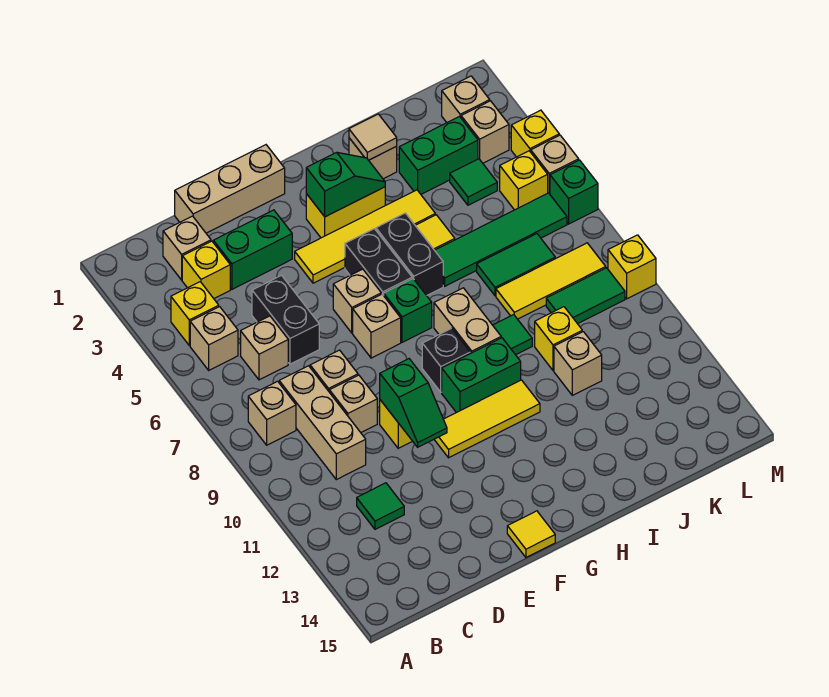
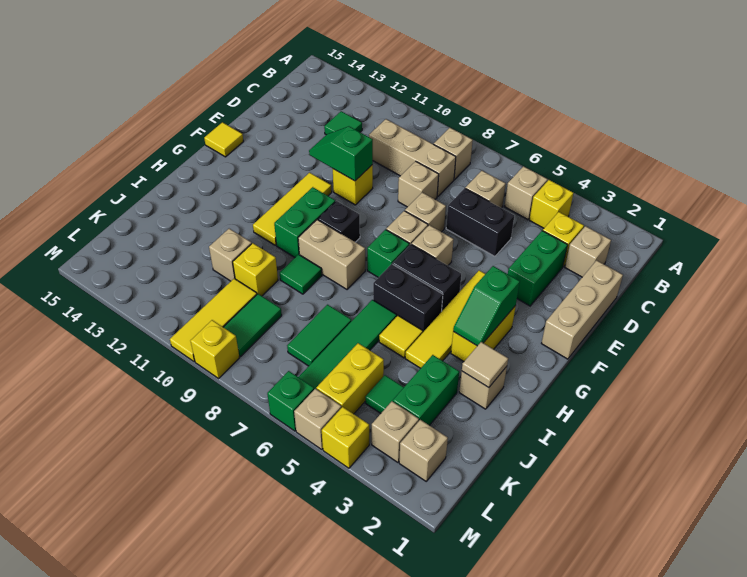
tan brick D9 level 1 -> tan brick E7 level 1
yellow tile J8:L8 level 1 -> yellow tile K10:M10 level 1
yellow brick L5 level 1 -> yellow brick K5:L5 level 1

